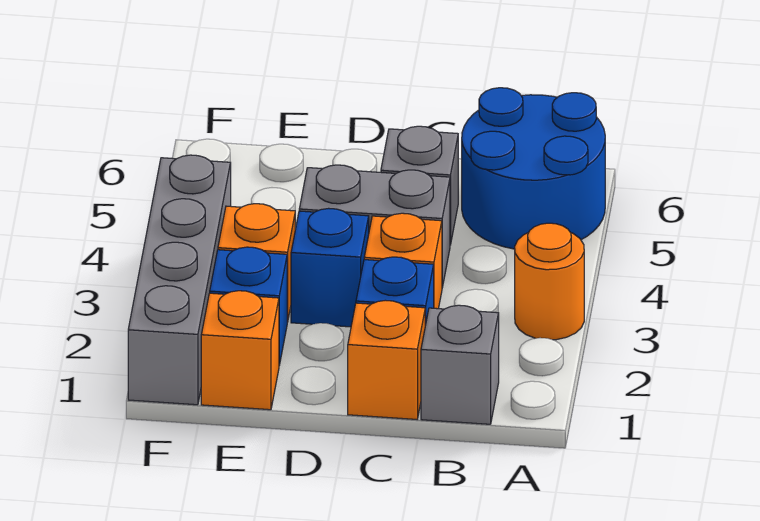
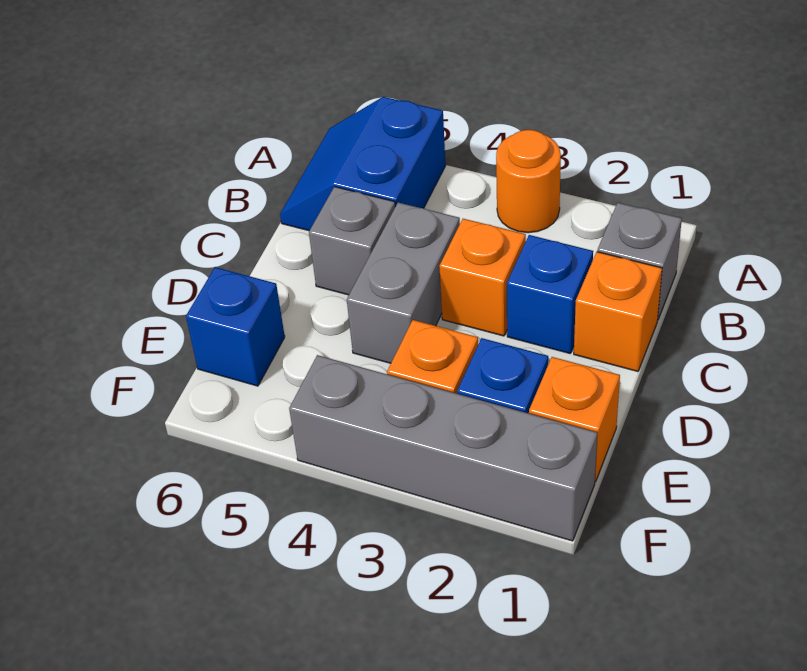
blue round brick A5:B6 level 1 -> blue slope A5:B6 level 1 top 5
blue brick D3 level 1 -> blue brick E6 level 1

